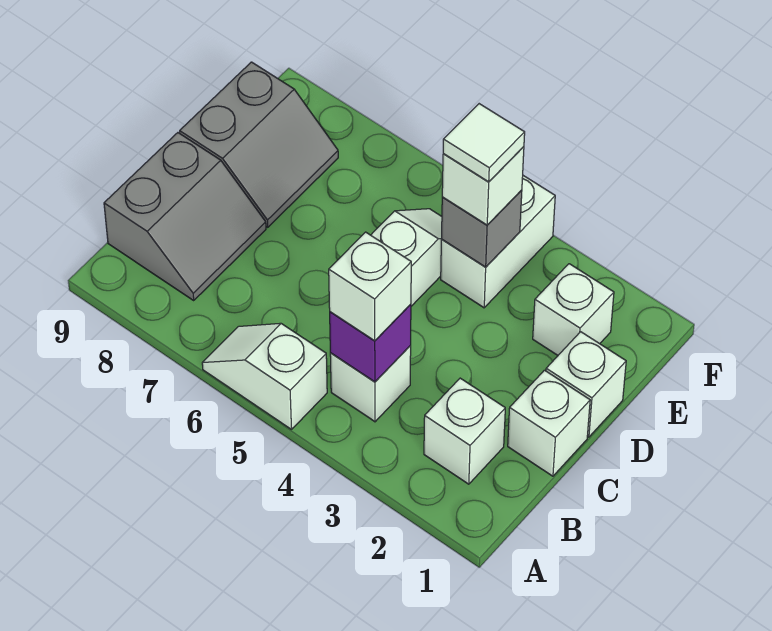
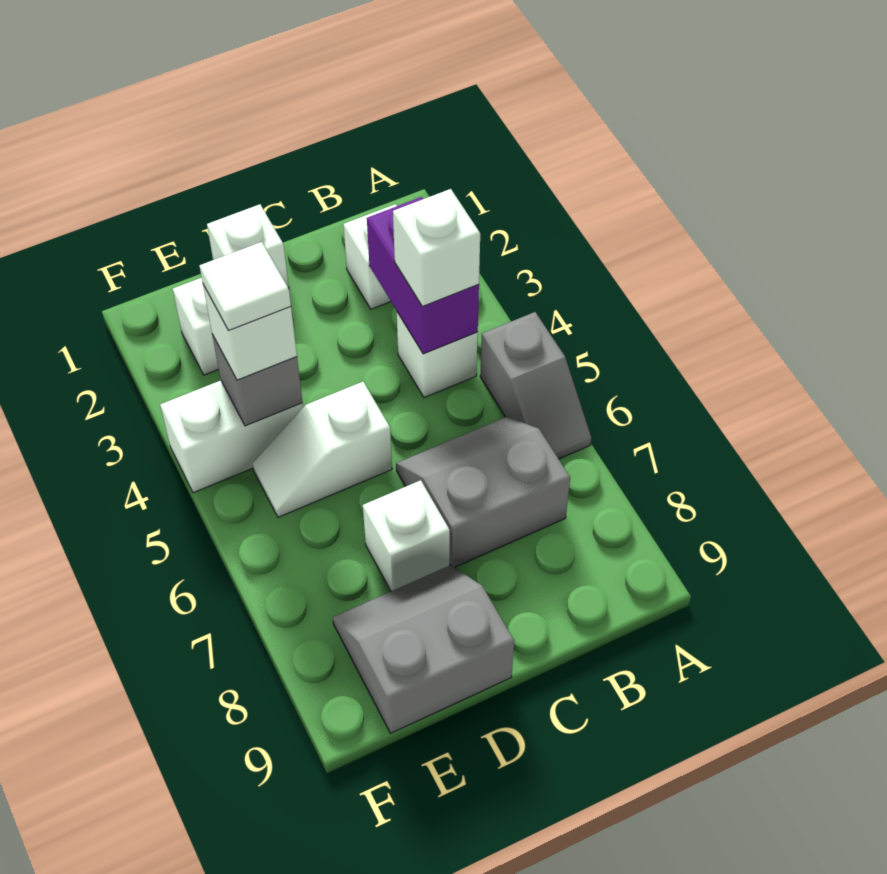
white slope A5:A6 level 1 top 5 -> grey slope A5:A6 level 1 top 5
purple brick B4 level 2 -> purple brick B3:B4 level 2
grey slope B8:C9 level 1 top 9 -> grey slope B6:C7 level 1 top 7
white brick C1 level 1 -> white brick D7 level 1

